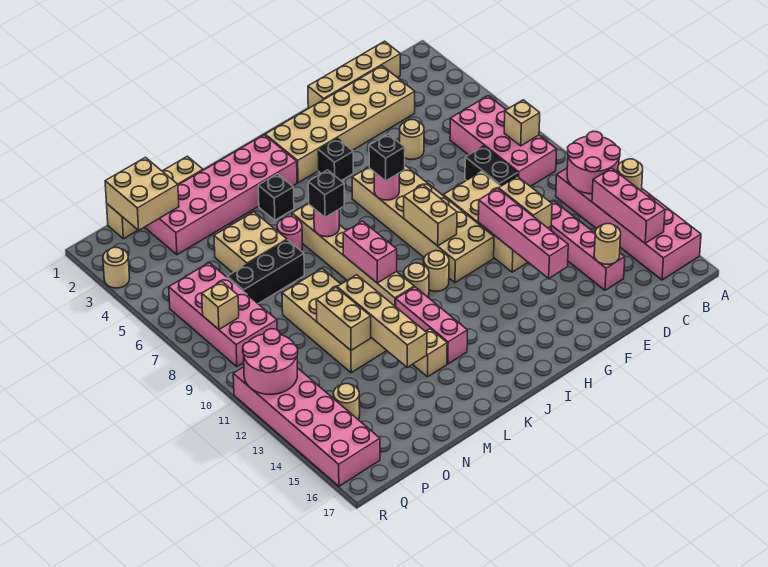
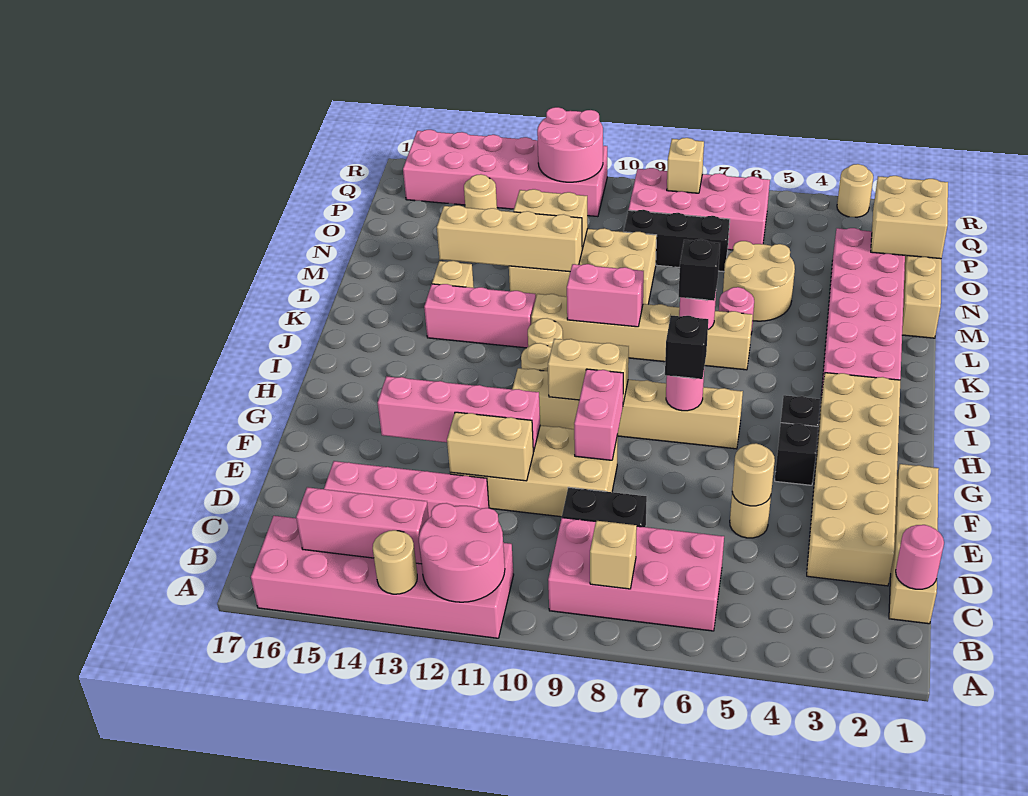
none -> pink round brick C1 level 2
tan round brick D15 level 2 -> tan round brick E5 level 2
none -> pink brick F9:G9 level 2
tan brick G6:H11 level 1 -> tan brick H6:H11 level 1
black brick K4 level 1 -> black brick G4 level 1
tan brick M5:N6 level 1 -> tan round brick M5:N6 level 1
black brick M7:O7 level 1 -> black brick O7:O9 level 1

